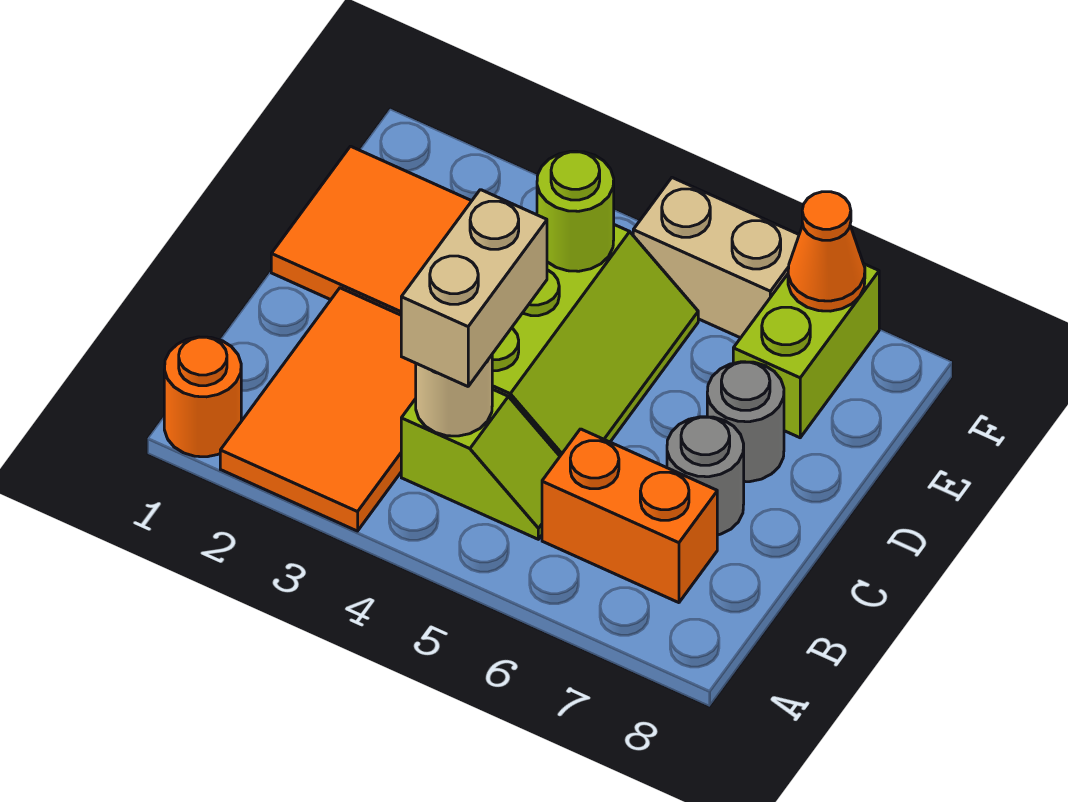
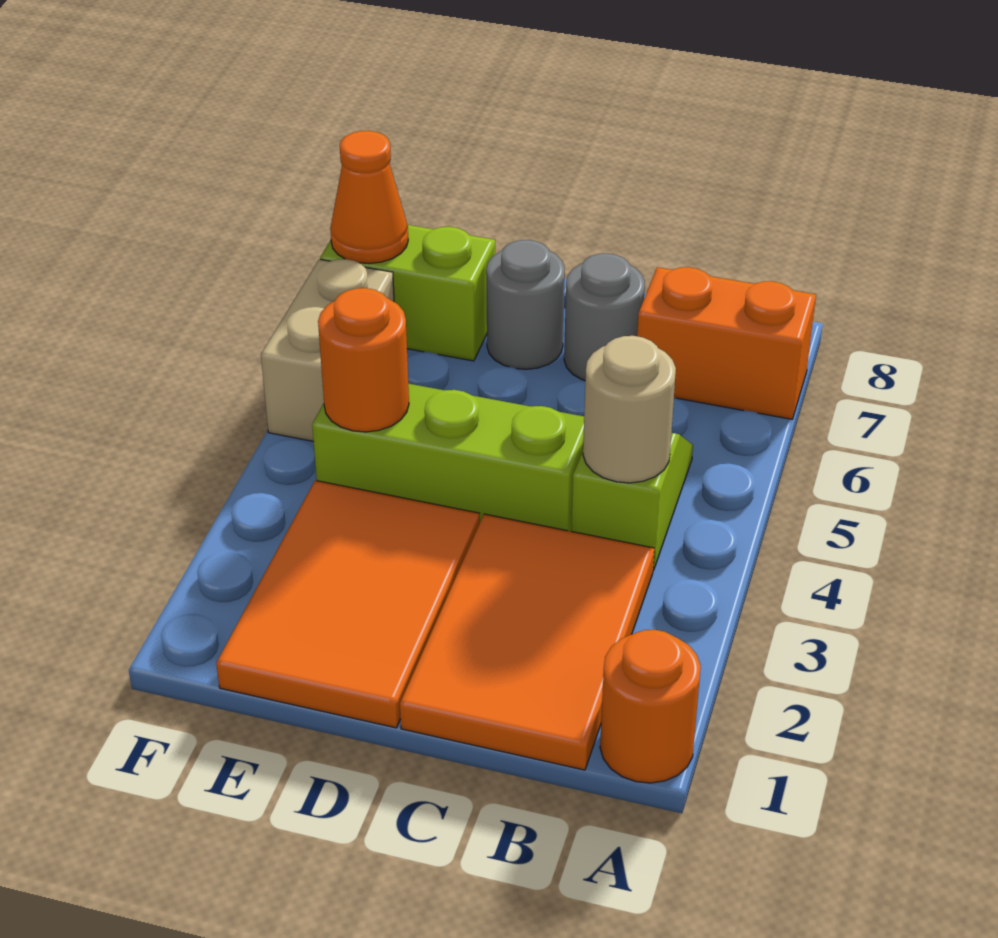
orange tile A2:C3 level 1 -> orange tile B1:C3 level 1
tan brick B4:C4 level 3 -> none
orange brick B6:B7 level 1 -> orange brick A7:B7 level 1
lime round brick E4 level 2 -> orange round brick E4 level 2

